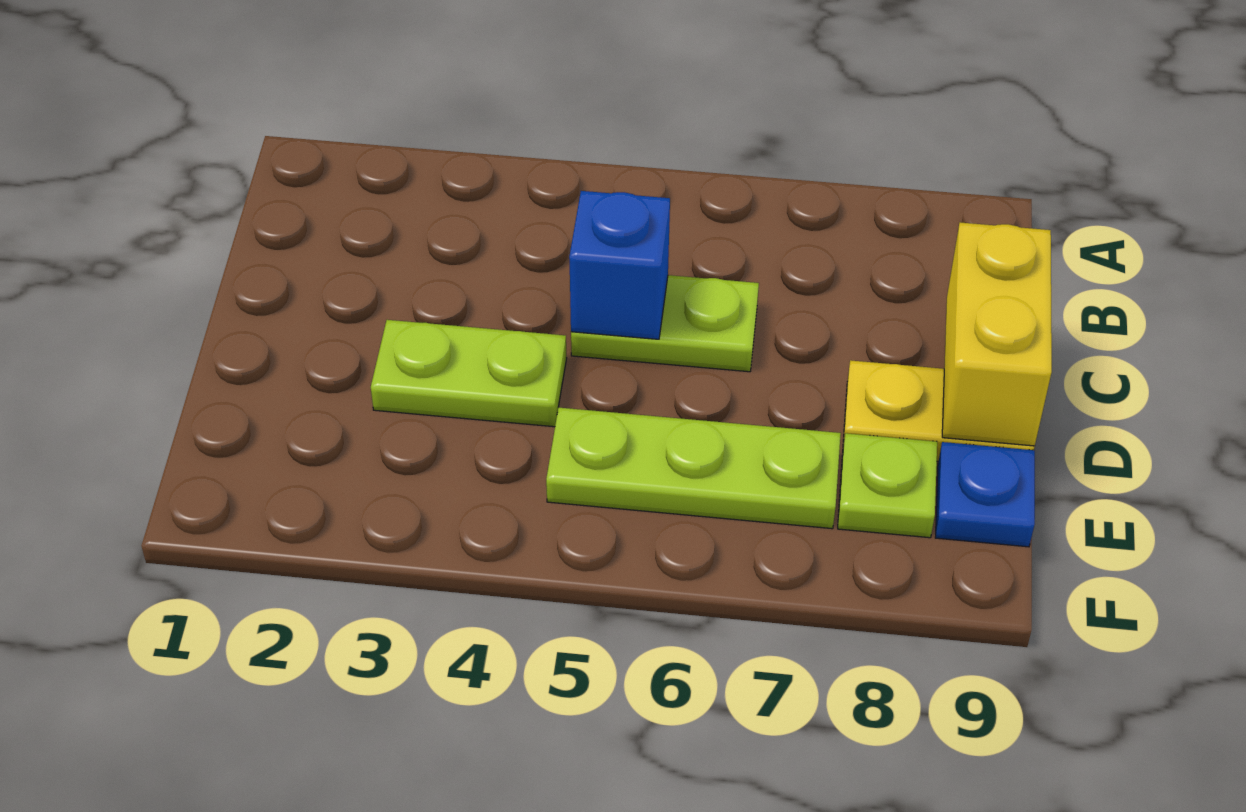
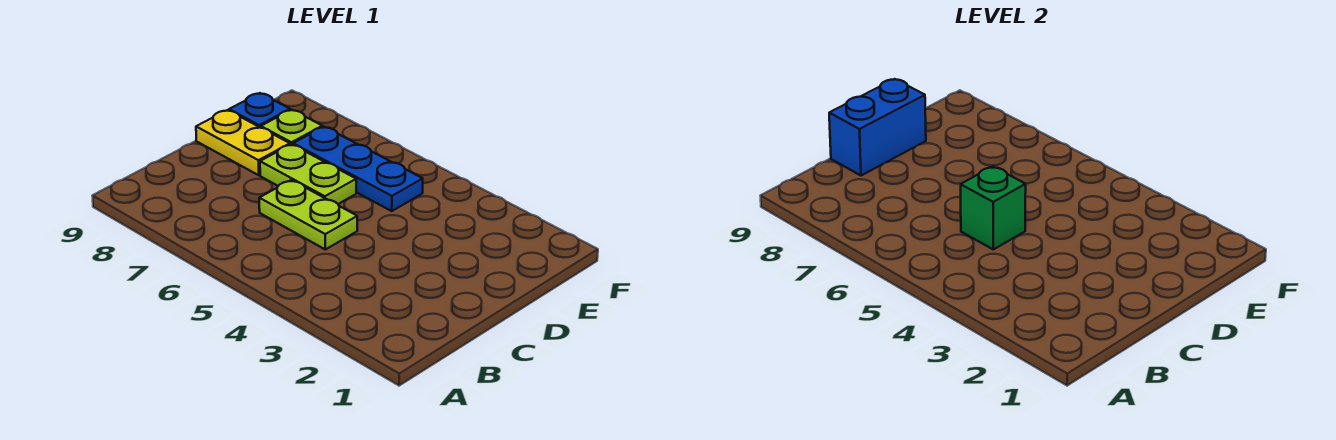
blue brick C5 level 2 -> green brick C5 level 2
yellow brick C9:D9 level 2 -> blue brick C9:D9 level 2
lime plate D3:D4 level 1 -> lime plate D6:D7 level 1
lime plate E5:E7 level 1 -> blue plate E5:E7 level 1

